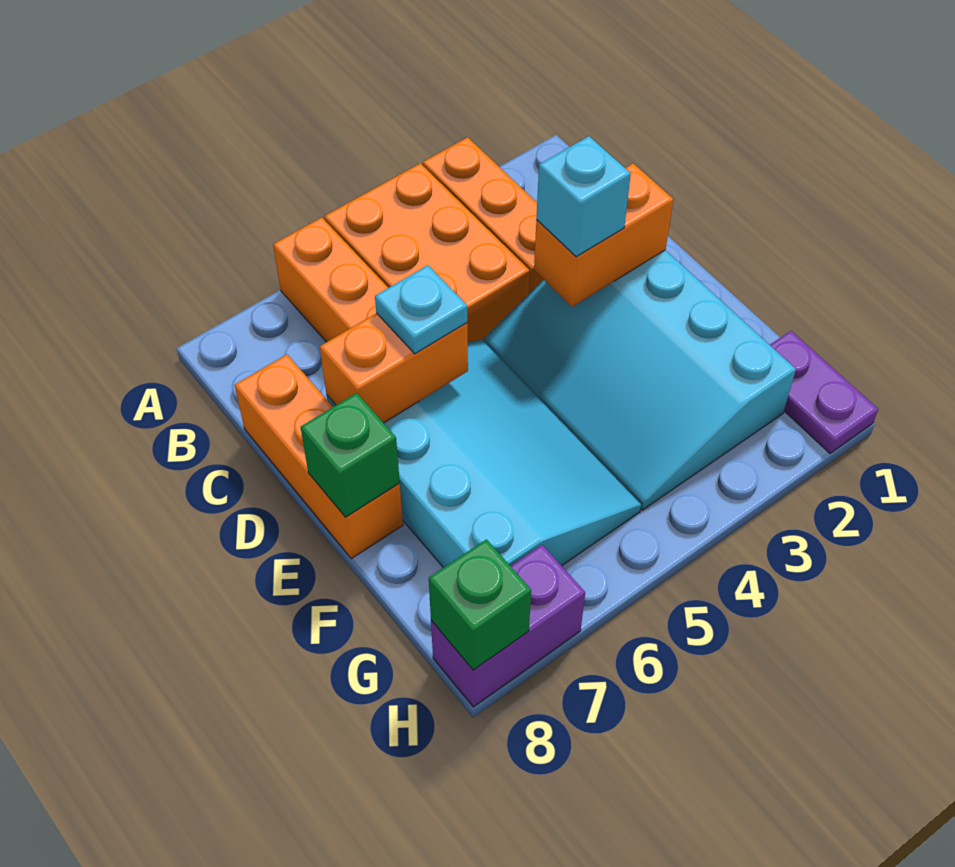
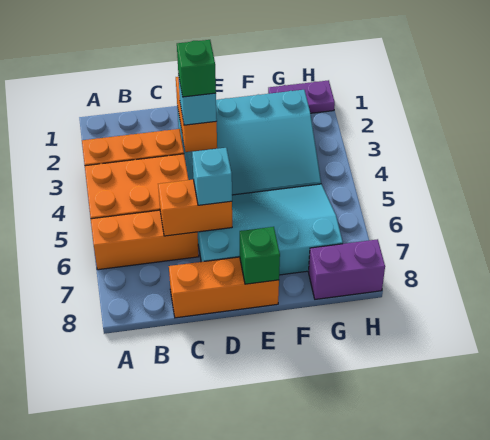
orange brick D6:D7 level 2 -> orange brick C6:D6 level 2
cyan plate D6 level 3 -> cyan brick D6 level 3
purple brick H7:H8 level 1 -> purple brick G8:H8 level 1
green brick H8 level 2 -> green brick D3 level 4

